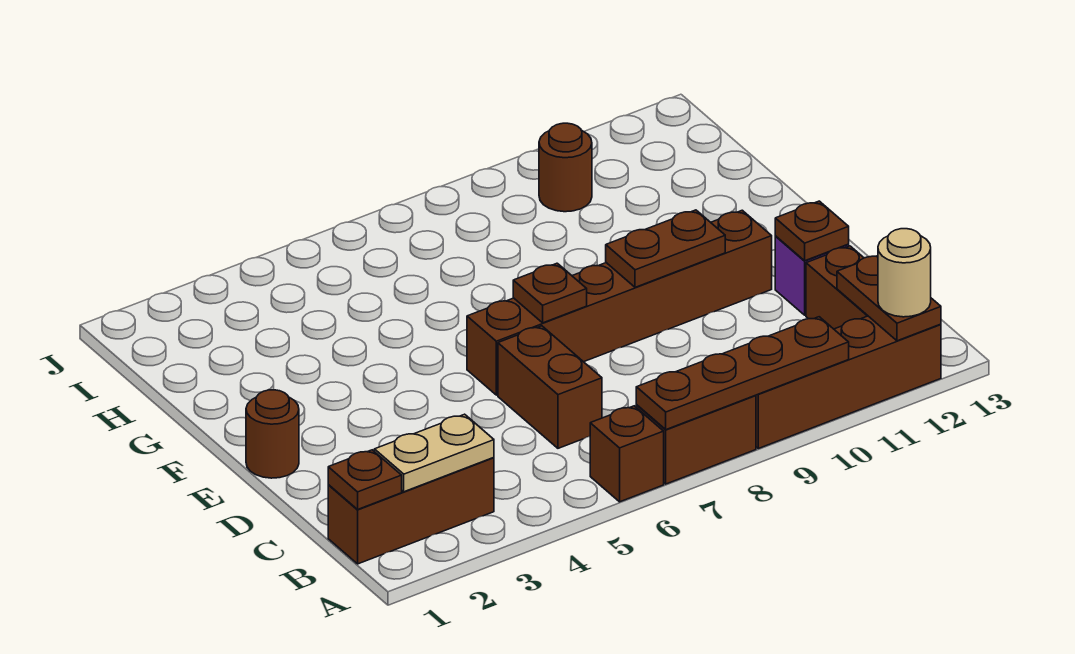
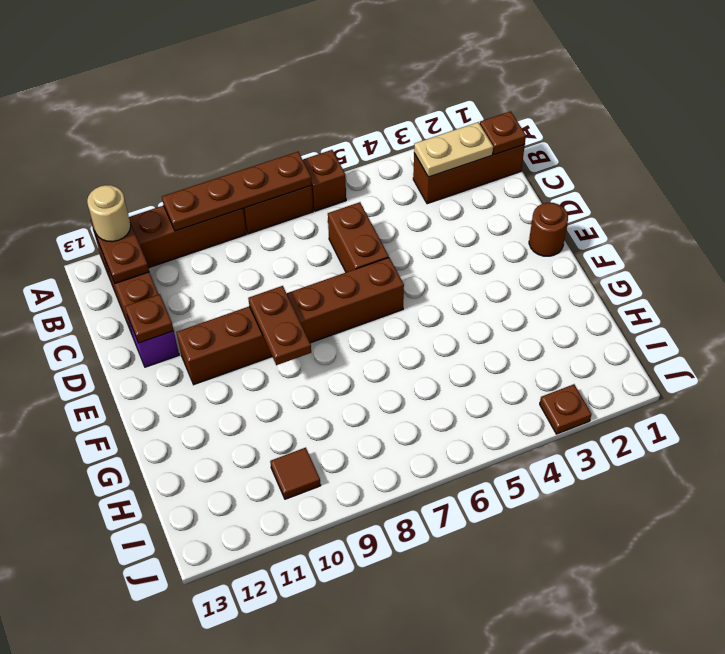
brown plate E7 level 2 -> brown plate J3 level 1
brown plate E9:E10 level 2 -> brown plate E9:F9 level 2
brown round brick I10 level 1 -> brown tile I10 level 1

